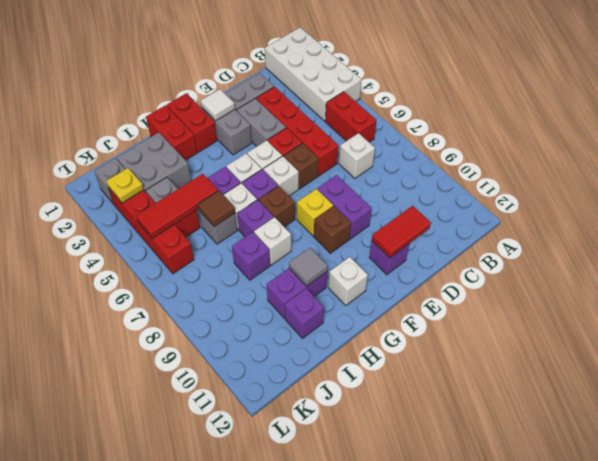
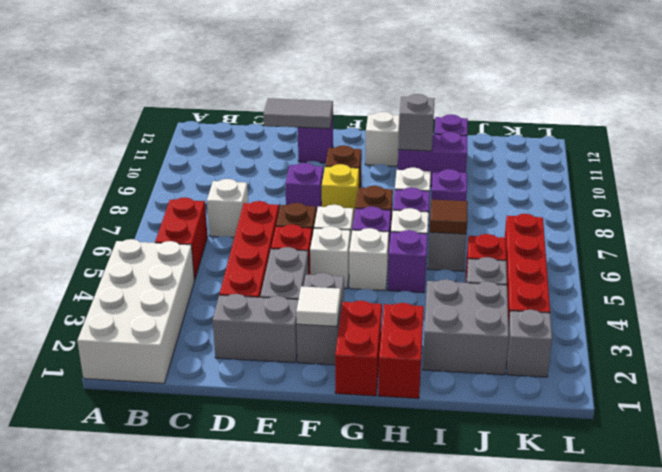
red tile D11:E11 level 2 -> grey tile D11:E11 level 2
purple brick E8:E9 level 1 -> purple brick E8 level 1
grey tile H10 level 2 -> grey brick H10 level 2
red tile I5:K5 level 2 -> none
yellow plate K3 level 2 -> none

